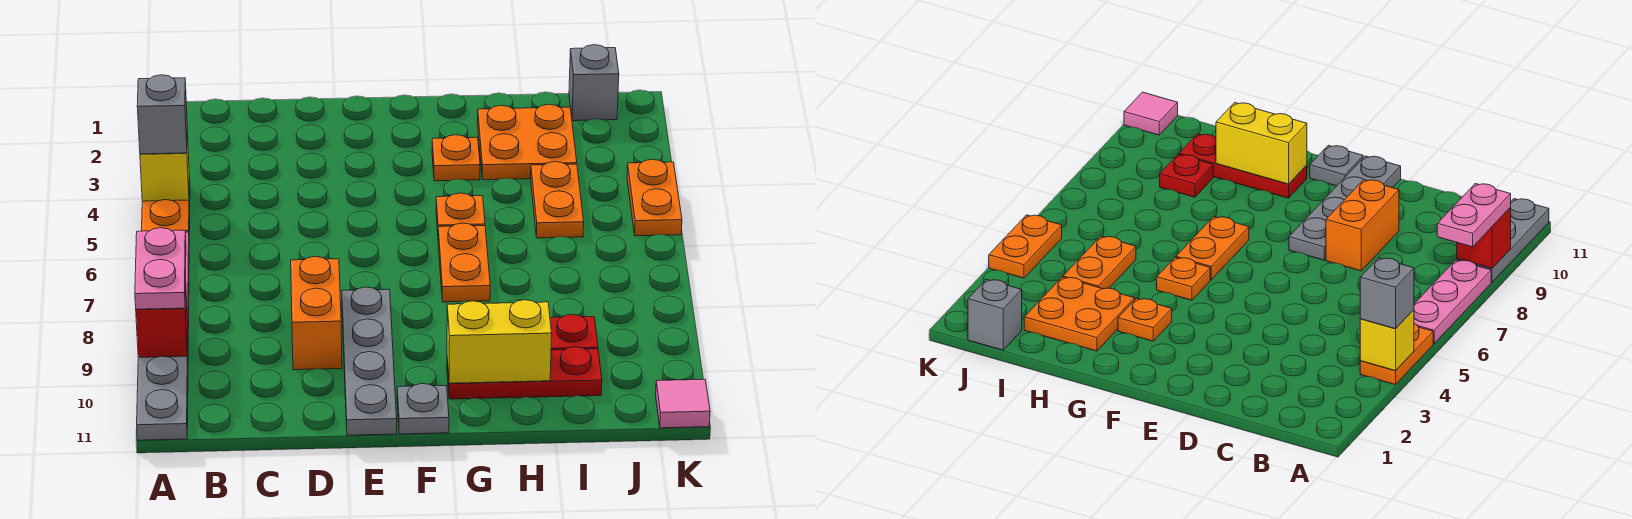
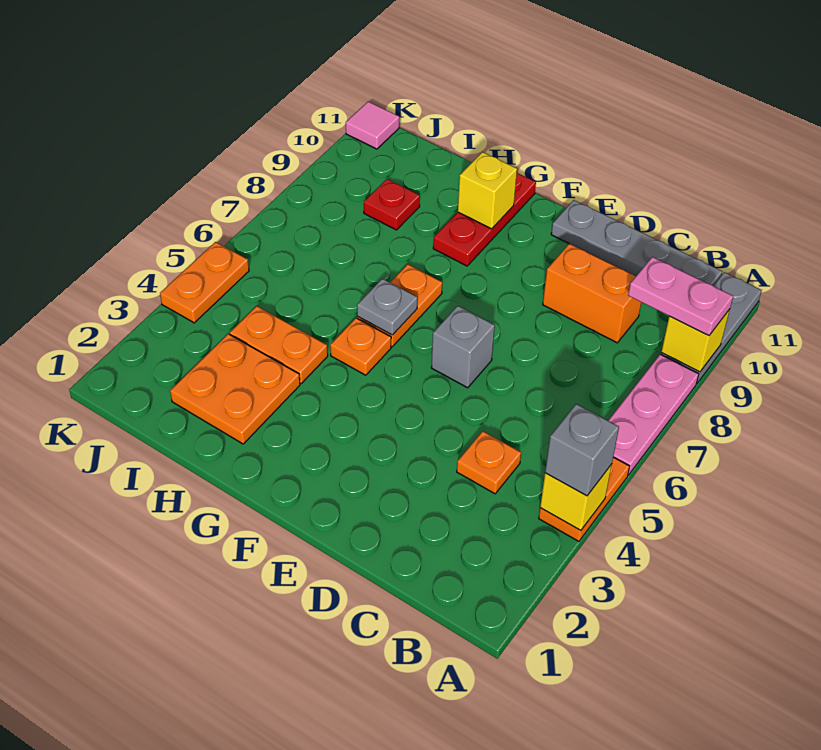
pink plate A8:A9 level 3 -> pink plate A9:B9 level 3
red brick A9 level 2 -> yellow brick A9 level 2
orange brick D8:D9 level 1 -> orange brick C9:D9 level 1
grey plate E8:E11 level 1 -> grey plate B11:E11 level 1
grey plate F11 level 1 -> grey plate G6 level 2
orange plate G3 level 1 -> orange plate C4 level 1
red plate G10:I10 level 1 -> red plate G9:G11 level 1
yellow brick G10:H10 level 2 -> yellow brick G10 level 2
orange plate I4:I5 level 1 -> orange plate H4:I4 level 1
grey brick J1 level 1 -> grey brick E6 level 1

